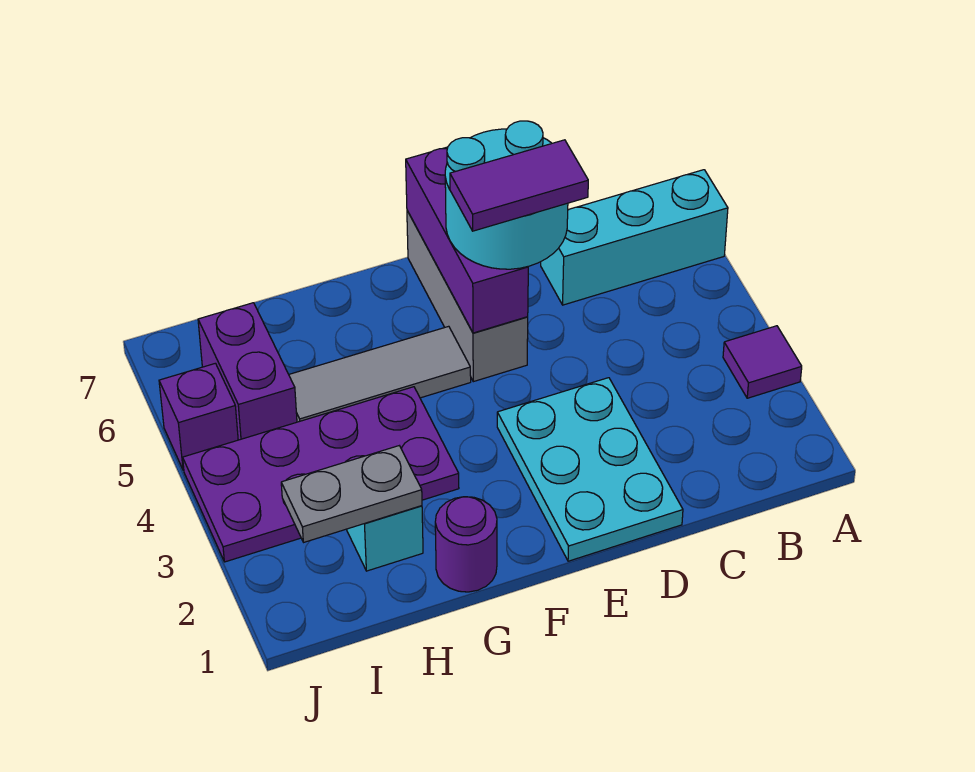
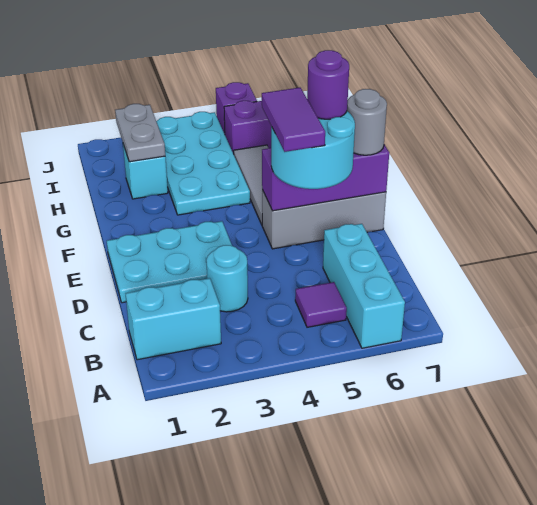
purple tile A3 level 1 -> purple tile B5 level 1
none -> cyan brick B1:B2 level 1
none -> cyan round brick C3 level 1
none -> grey round brick E7 level 3
purple round brick G1 level 1 -> purple round brick E6 level 4
purple plate G3:J4 level 1 -> cyan plate G3:J4 level 1

